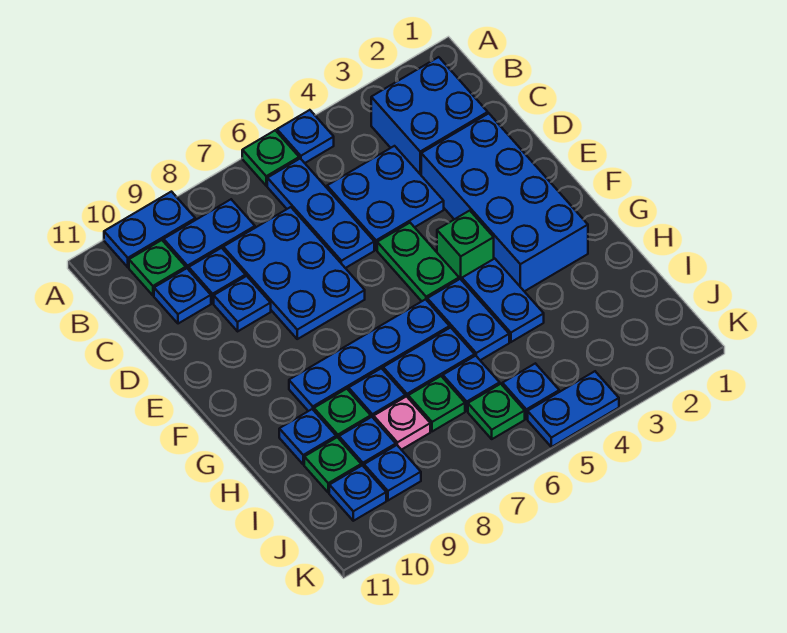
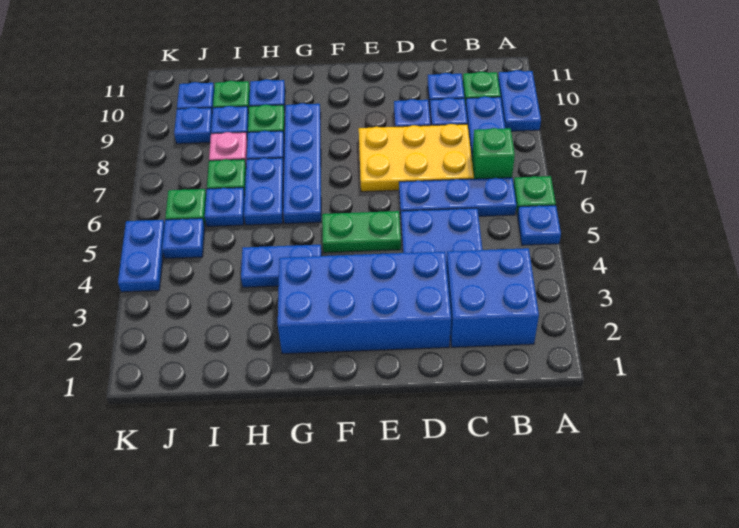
blue plate C7:E8 level 1 -> yellow plate C7:E8 level 1
green brick F4 level 1 -> green brick B7 level 1
blue plate G5:H5 level 1 -> none

